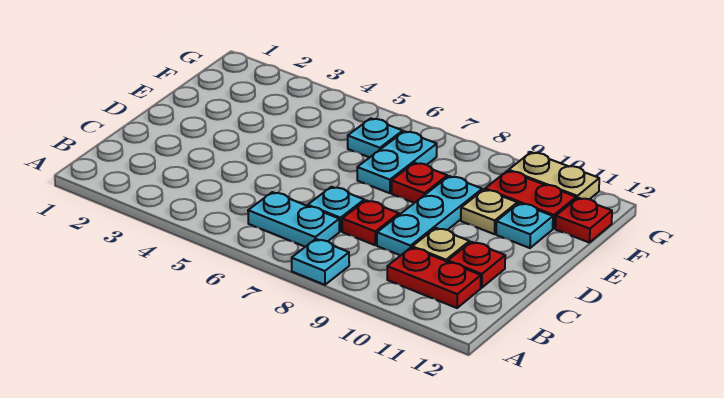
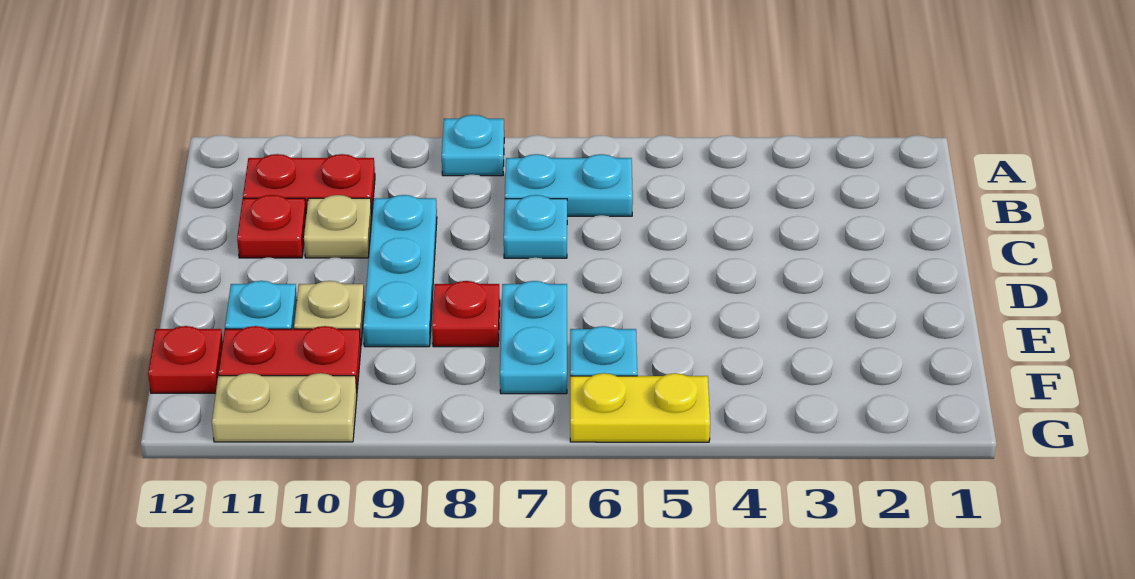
red plate C8 level 1 -> none
none -> yellow plate G5:G6 level 1

